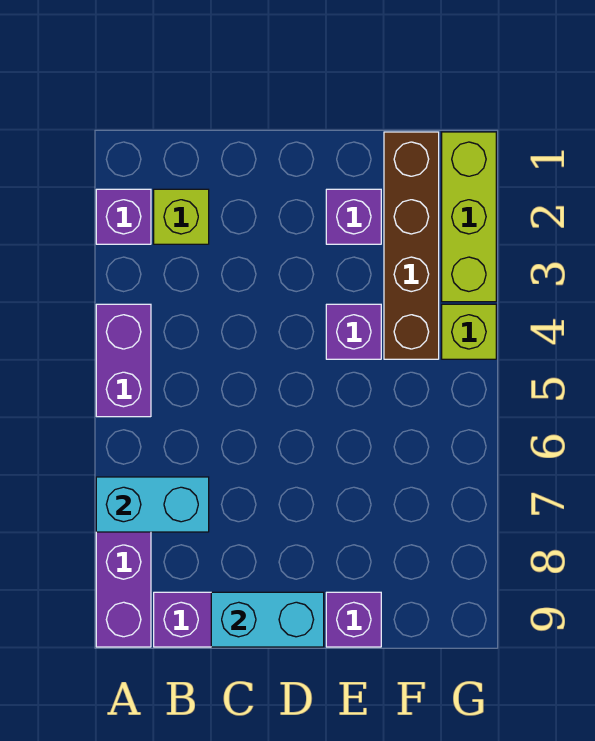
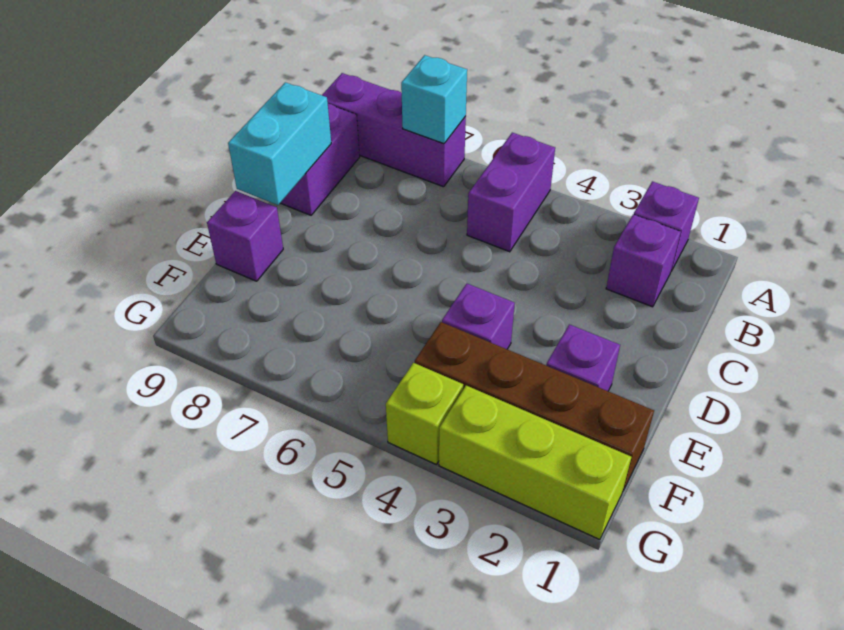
purple brick A4:A5 level 1 -> purple brick A5:B5 level 1
cyan brick A7:B7 level 2 -> cyan brick A7 level 2
lime brick B2 level 1 -> purple brick B2 level 1

